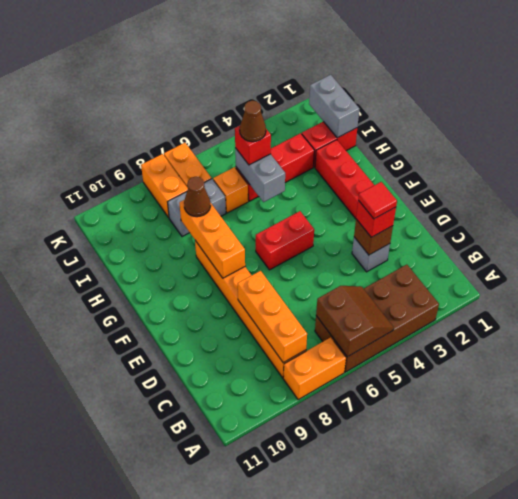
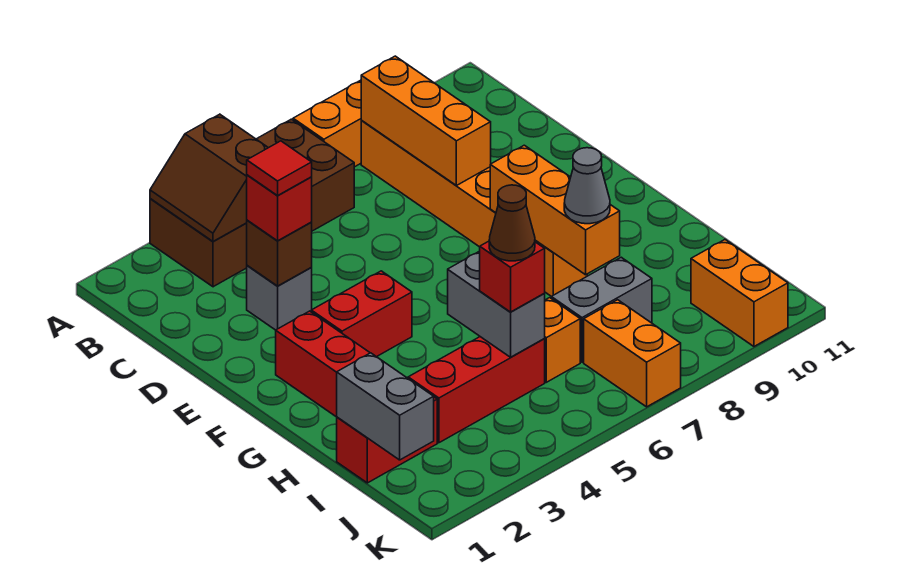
brown slope A5:B6 level 2 top 6 -> brown slope A3:B4 level 2 top 4
red brick F5:F6 level 1 -> red brick F3:F4 level 1
brown cone H8 level 3 -> grey cone H8 level 3
orange brick J8:K8 level 1 -> orange brick J10:K10 level 1

